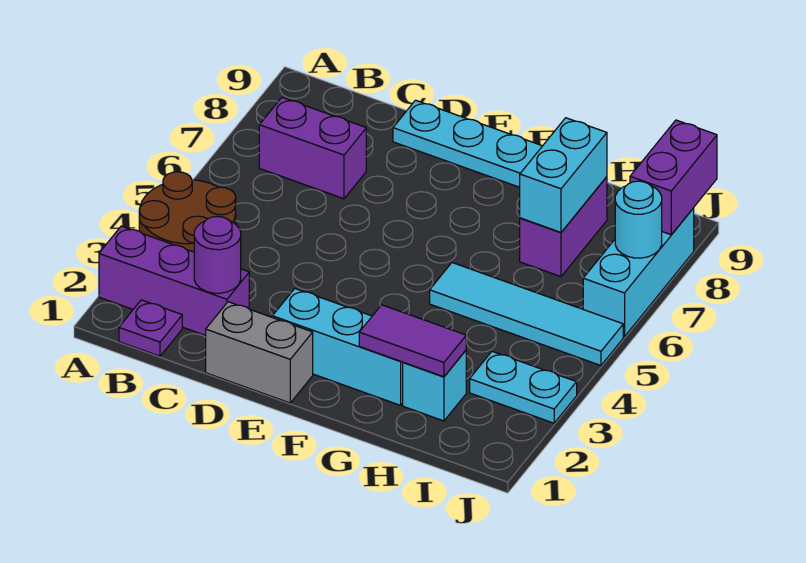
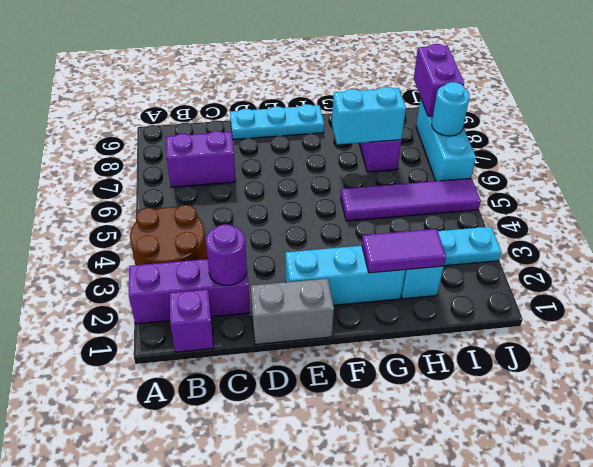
purple plate B1 level 1 -> purple brick B1 level 1
cyan tile G5:J5 level 1 -> purple tile G5:J5 level 1
cyan brick H7:H8 level 2 -> cyan brick G7:H7 level 2

